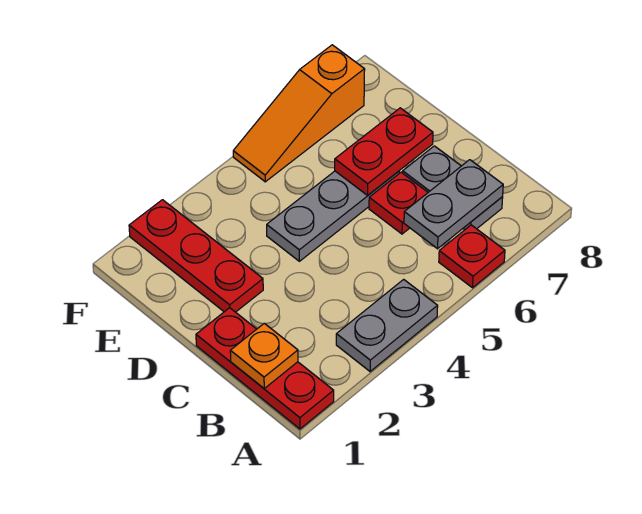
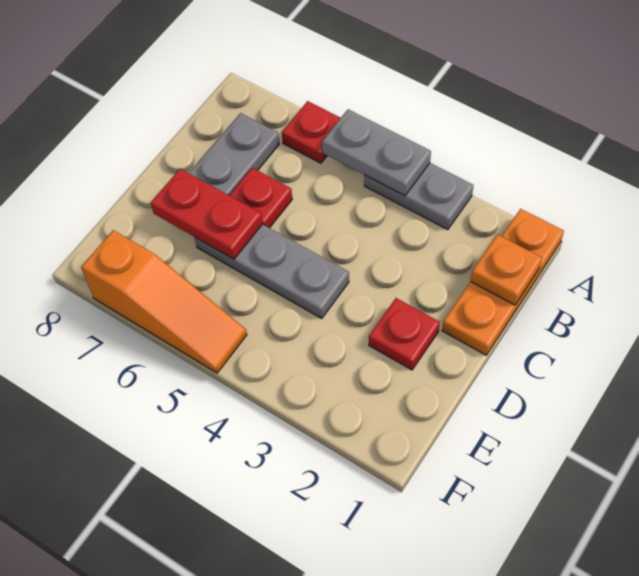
red plate A1:C1 level 1 -> orange plate A1:C1 level 1
grey plate B6:B7 level 2 -> grey plate A4:A5 level 2
red plate D2:F2 level 1 -> red plate D2 level 1

